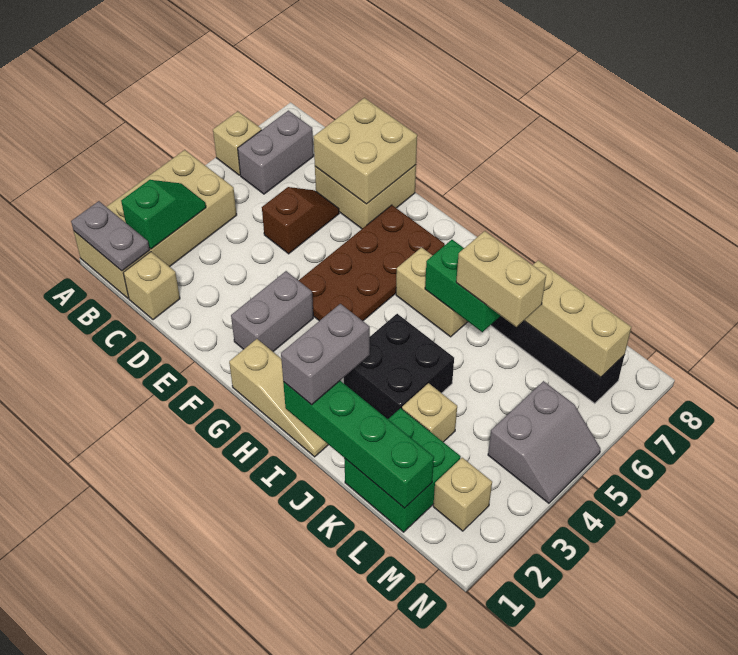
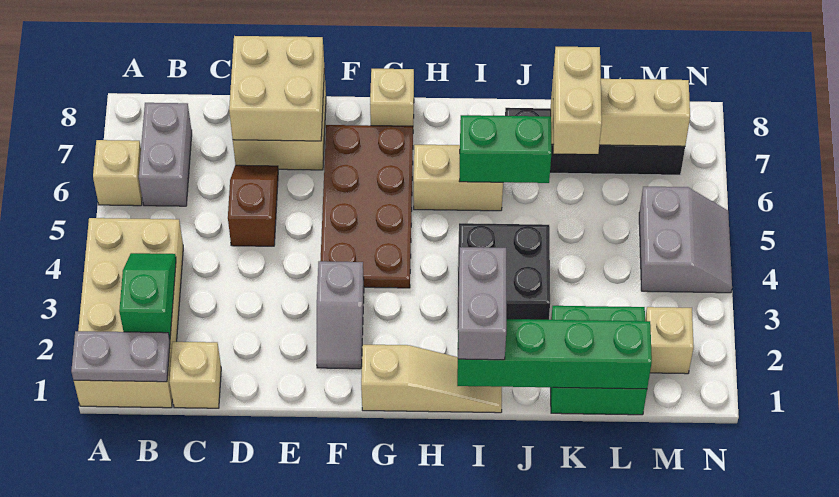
grey brick F2:F3 level 1 -> grey slope F2:F3 level 1 top 3
tan brick J6:K6 level 3 -> tan brick K6:K7 level 3
tan brick K3 level 1 -> tan brick G8 level 1

